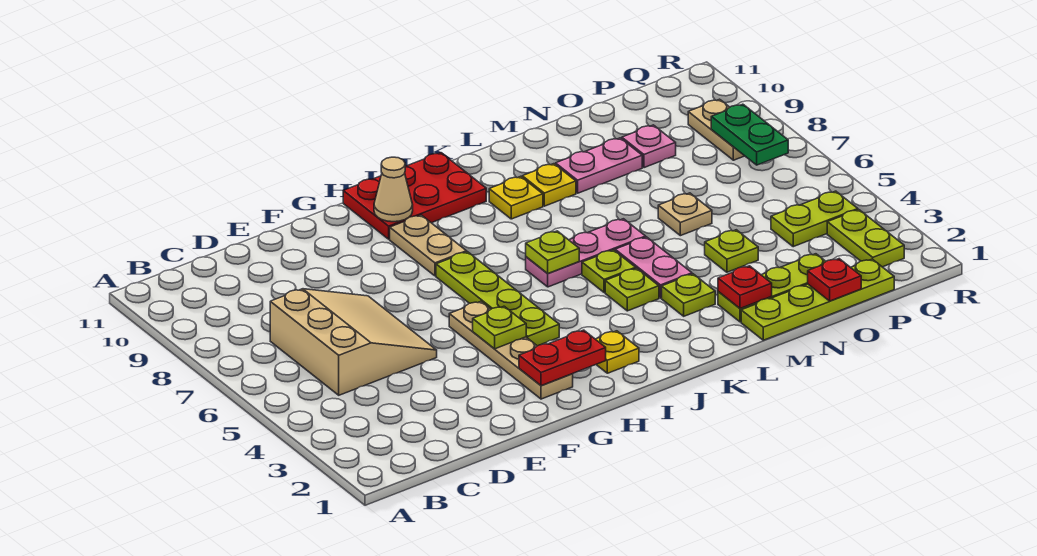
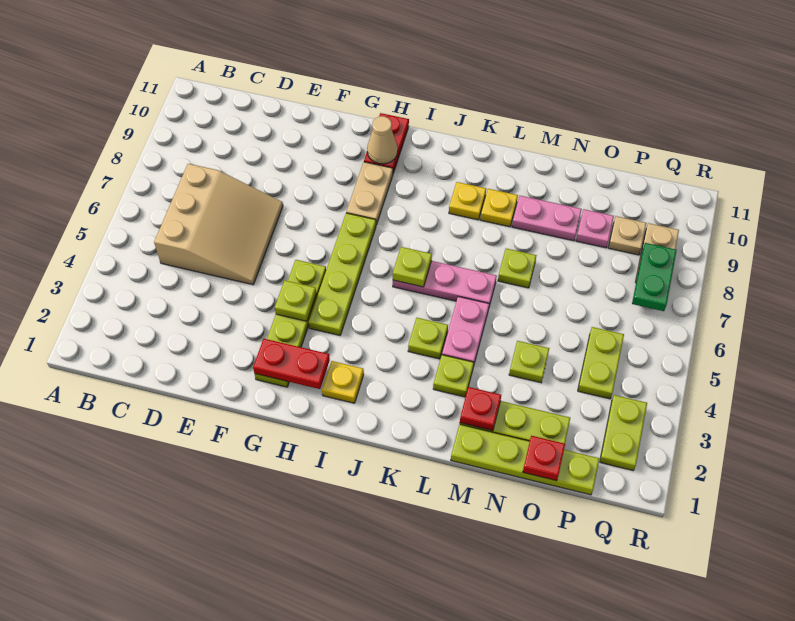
tan plate G2:G5 level 1 -> lime plate G2:G5 level 1
red plate H10:J11 level 1 -> red plate H10:H11 level 1
lime plate K5 level 1 -> lime plate M7 level 1
tan plate N6 level 1 -> tan plate P9 level 1
lime plate P4:Q4 level 1 -> lime plate P4:P5 level 1

